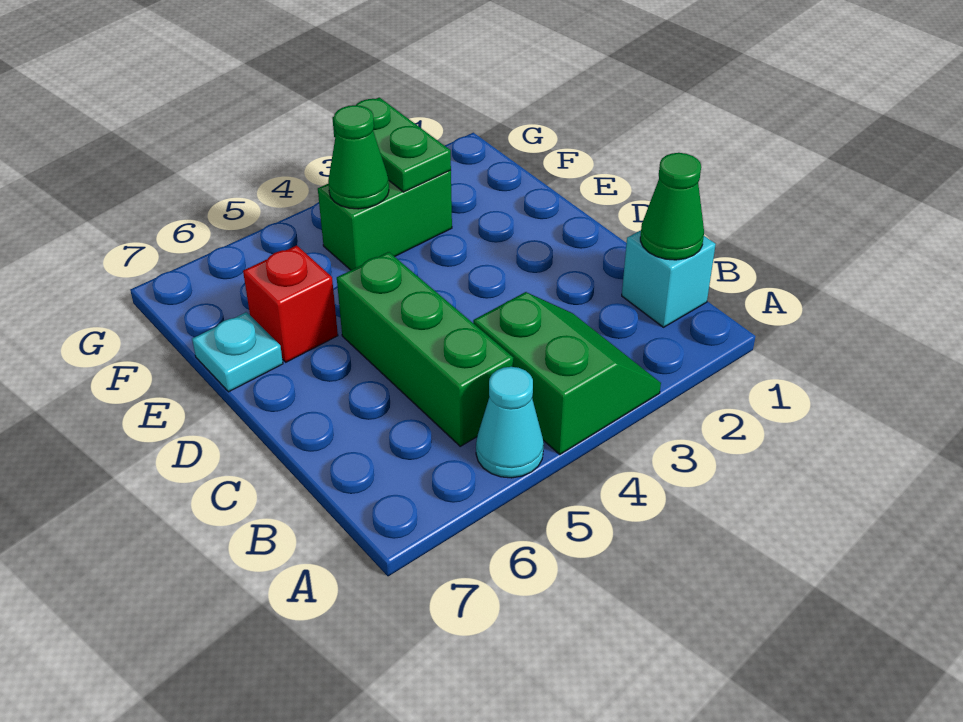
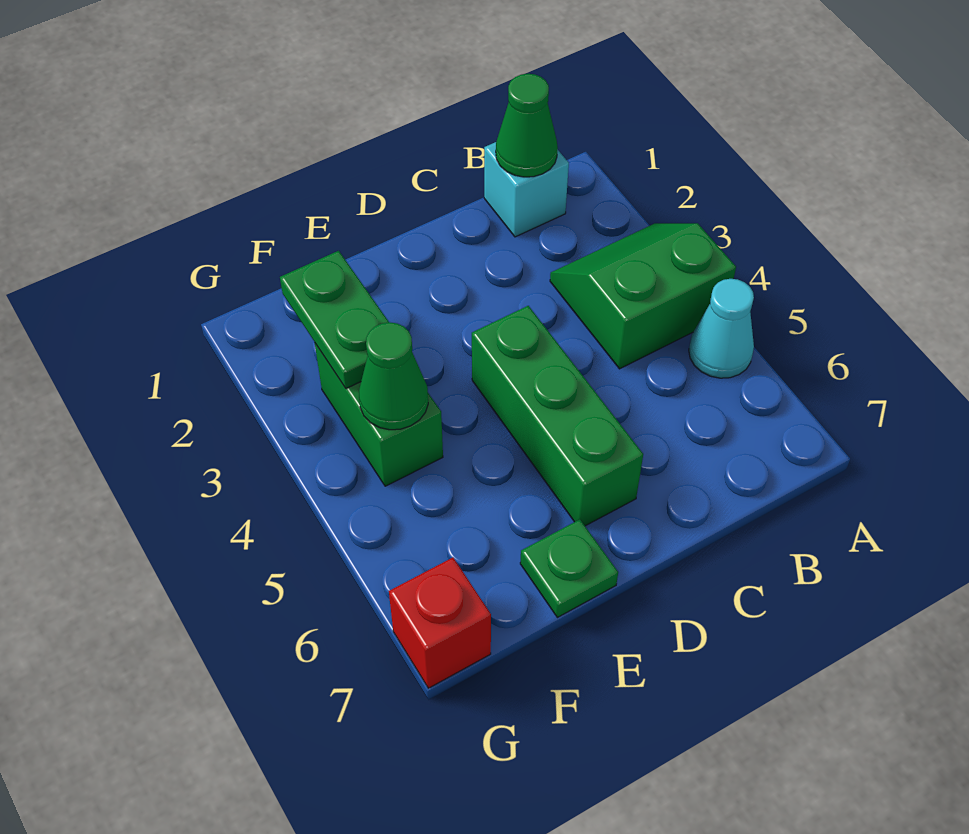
green brick B5:D5 level 1 -> green brick D4:D6 level 1
red brick E6 level 1 -> red brick G7 level 1
cyan plate E7 level 1 -> green plate E7 level 1
green plate F3:G3 level 2 -> green plate F2:F3 level 2

